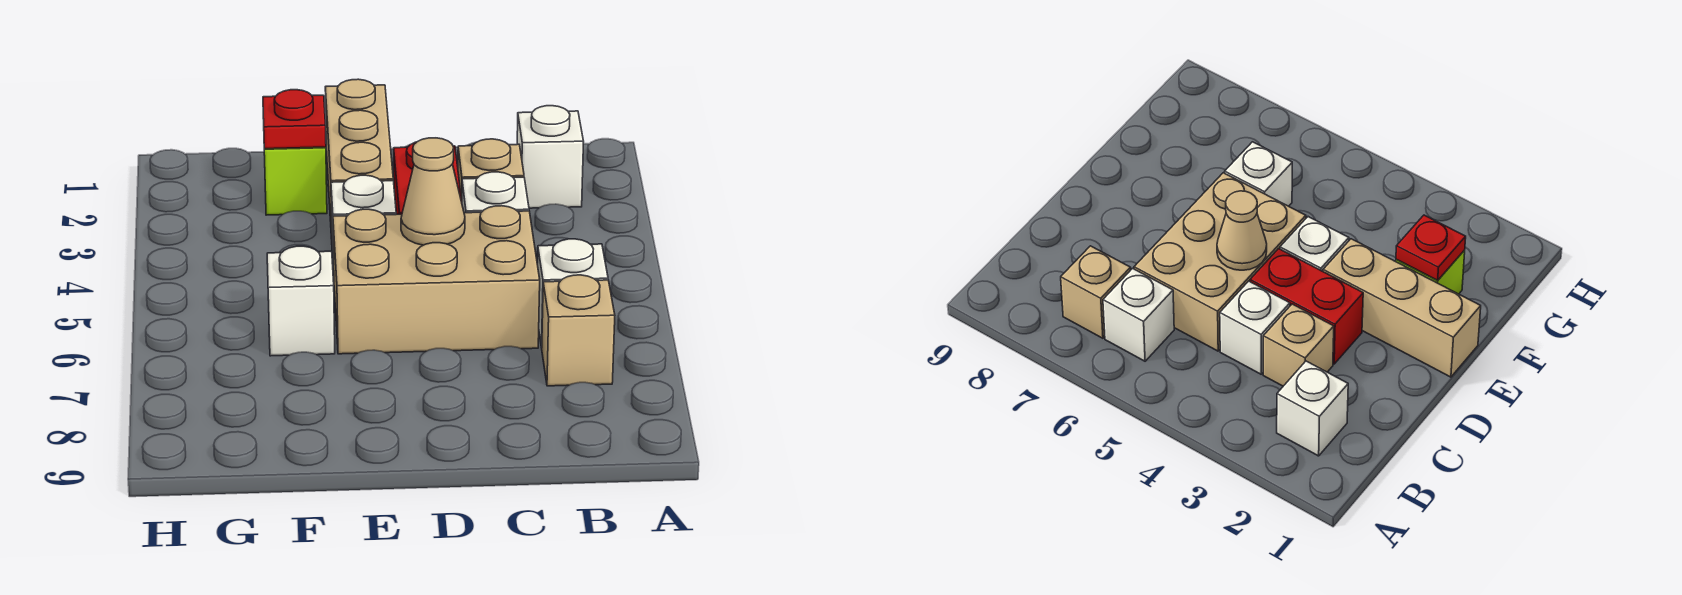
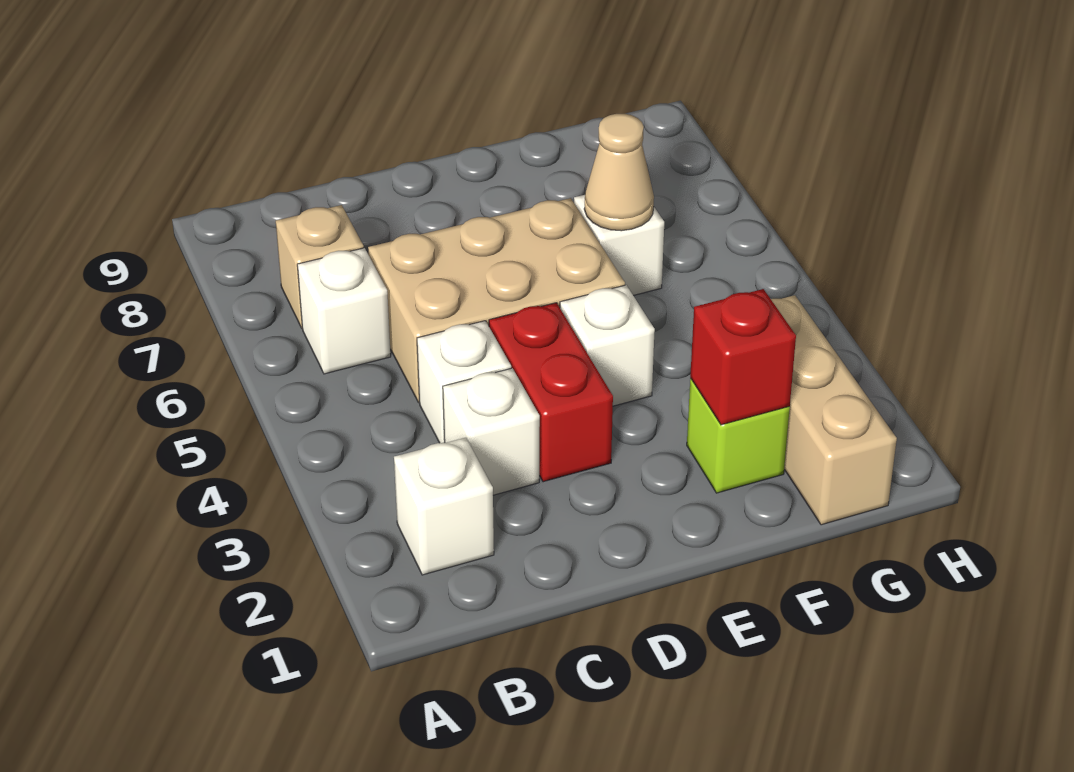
tan brick C3 level 1 -> white brick C3 level 1
tan cone D5 level 2 -> tan cone F6 level 2
tan brick E1:E3 level 1 -> tan brick G1:G3 level 1
red plate F2 level 2 -> red brick F2 level 2

